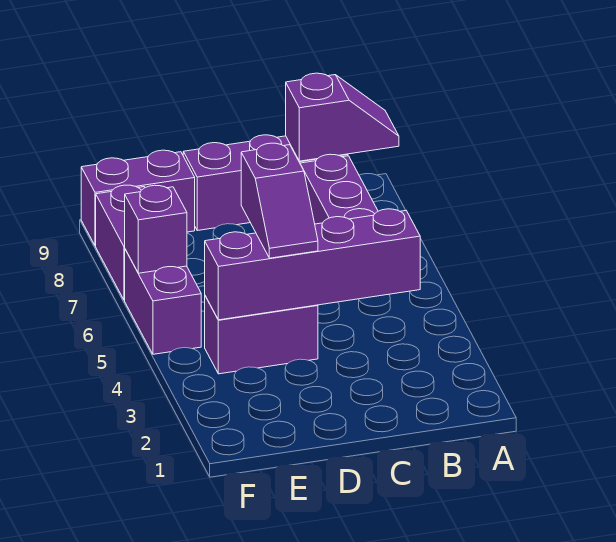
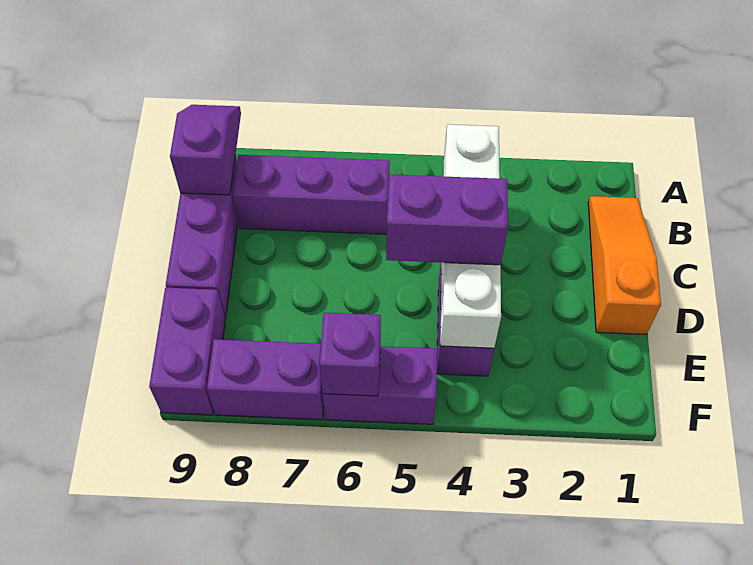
none -> orange slope B1:D1 level 1 top D
purple brick B4:E4 level 2 -> white brick B4:E4 level 2
purple slope D4:D5 level 3 top 5 -> purple brick D4:D5 level 3

